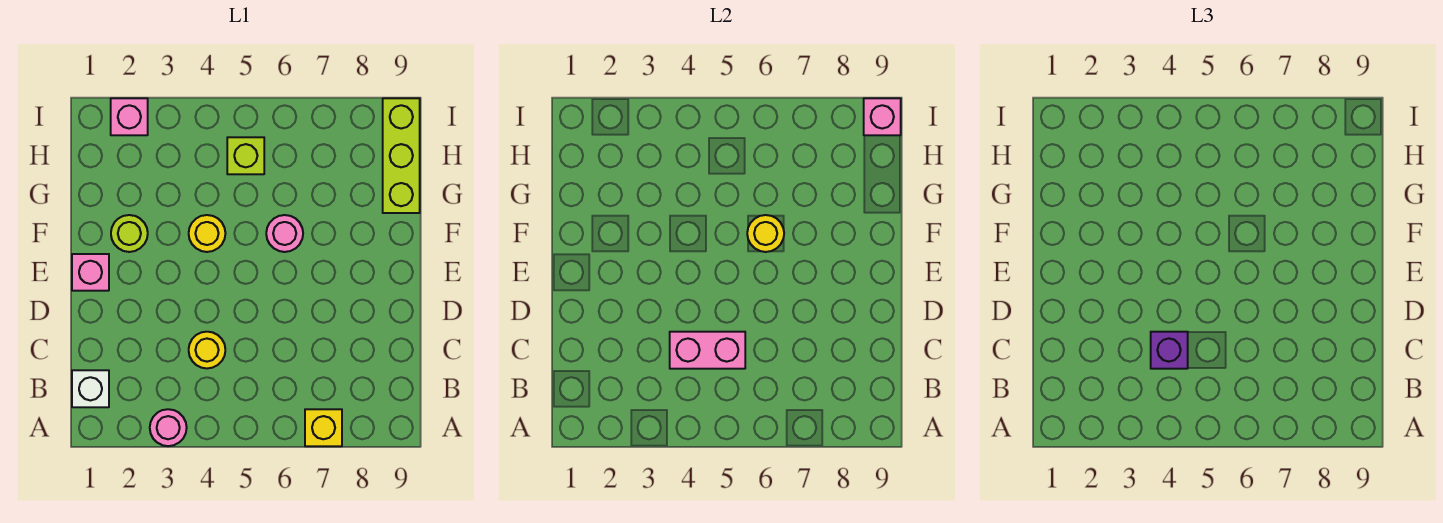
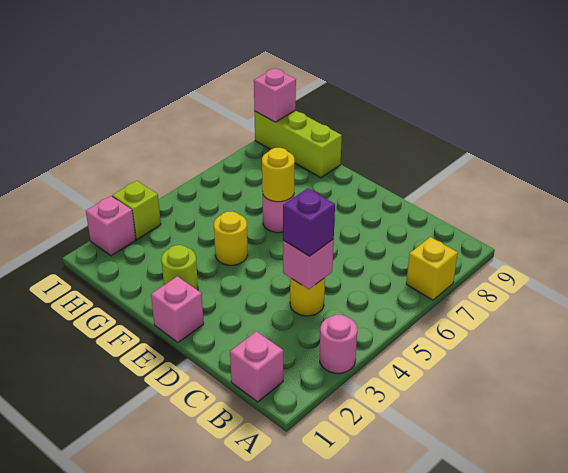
white brick B1 level 1 -> pink brick B1 level 1
pink brick C4:C5 level 2 -> pink brick C4 level 2
lime brick H5 level 1 -> lime brick I3 level 1

